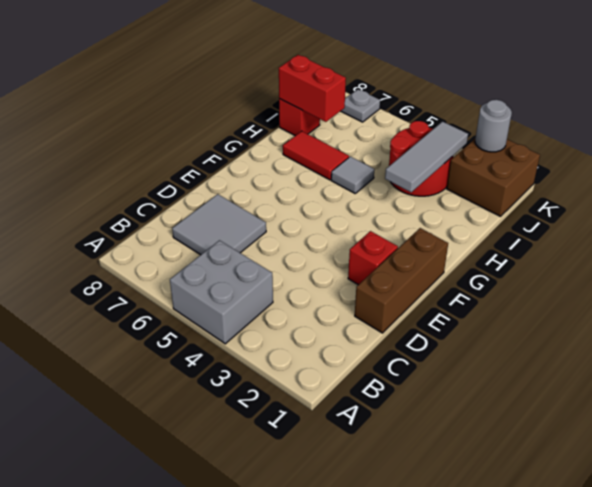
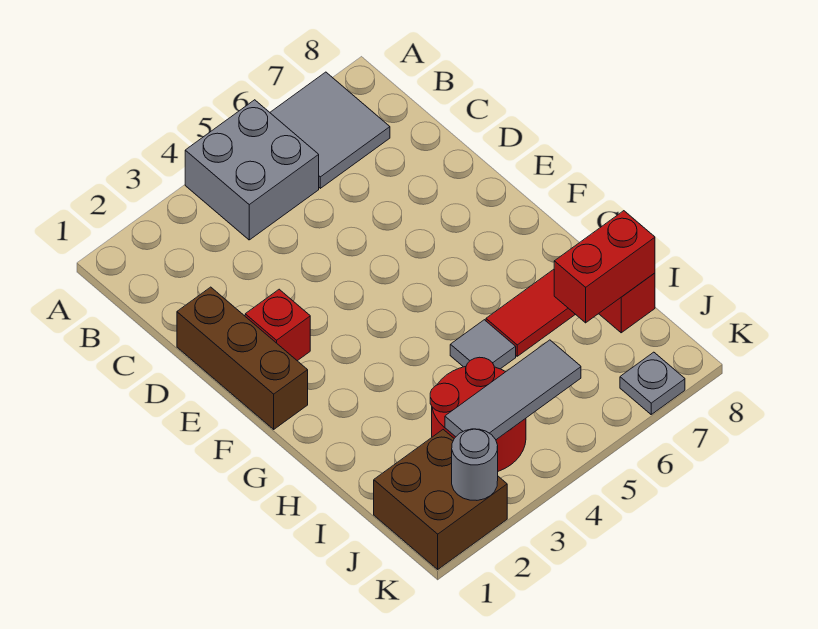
grey tile C6:D7 level 1 -> grey tile A6:B7 level 1
grey tile H3:J3 level 2 -> grey tile J3:J5 level 2

